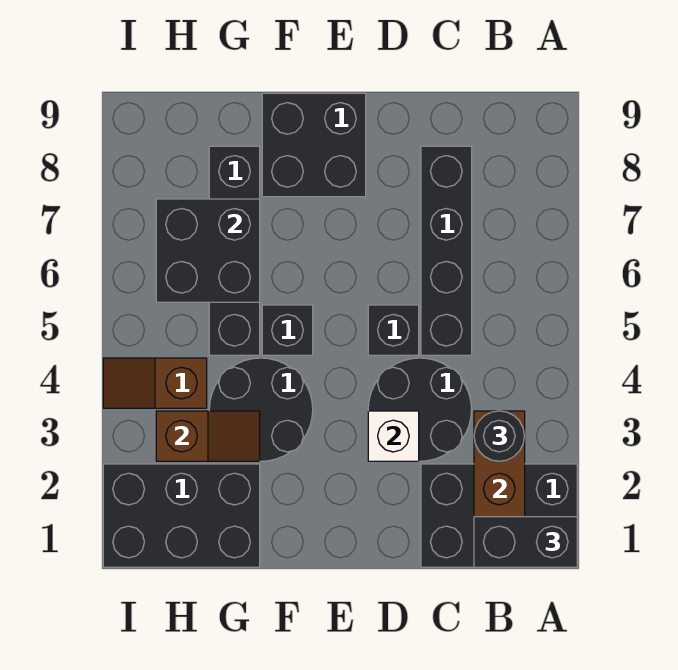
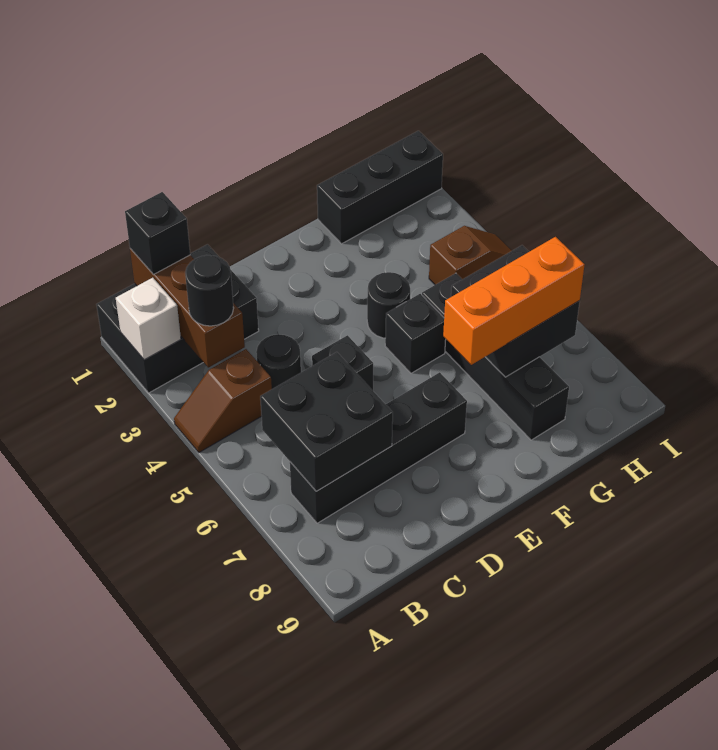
black brick A1:B1 level 3 -> black brick B1 level 3
black round brick C3:D4 level 1 -> black round brick C4 level 1
black brick C5:C8 level 1 -> black brick B7:E7 level 1
white brick D3 level 2 -> white brick A2 level 2
black brick E8:F9 level 1 -> black brick B6:C7 level 2
black round brick F3:G4 level 1 -> black round brick F4 level 1
none -> orange brick F7:H7 level 3
black brick G1:I2 level 1 -> black brick G1:I1 level 1
brown slope G3:H3 level 2 top H -> brown slope A4:B4 level 1 top B

